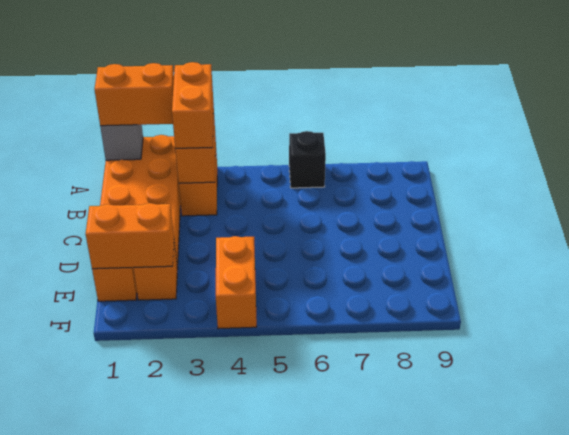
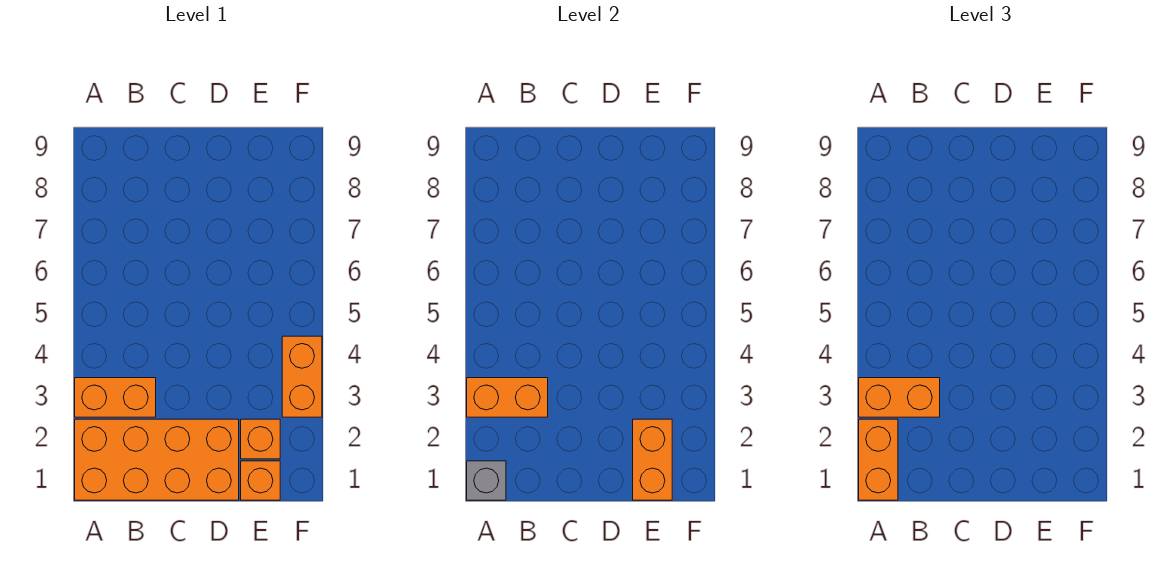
black brick A6 level 1 -> none
orange brick E4:F4 level 1 -> orange brick F3:F4 level 1

